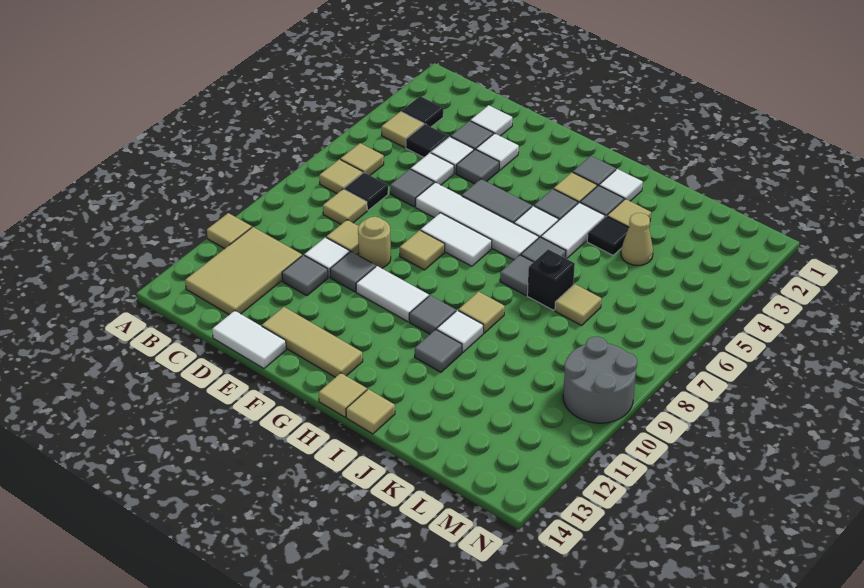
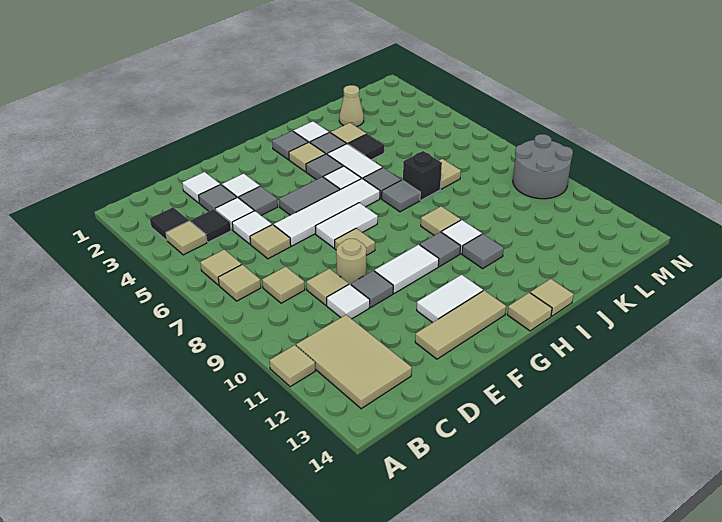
black tile C7 level 1 -> none
grey tile D6 level 1 -> tan tile D6 level 1
grey tile D11 level 1 -> none
white tile D14:E14 level 1 -> white tile F12:G12 level 1
tan cone K4 level 1 -> tan cone K2 level 1

